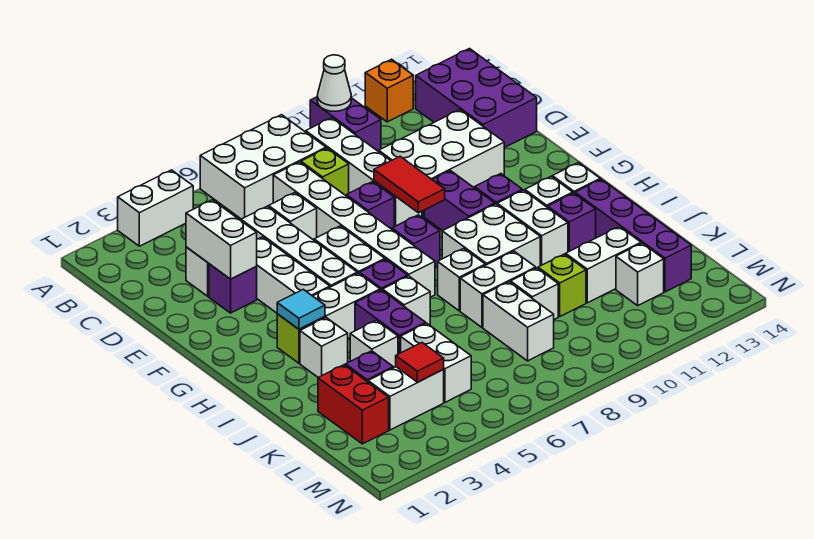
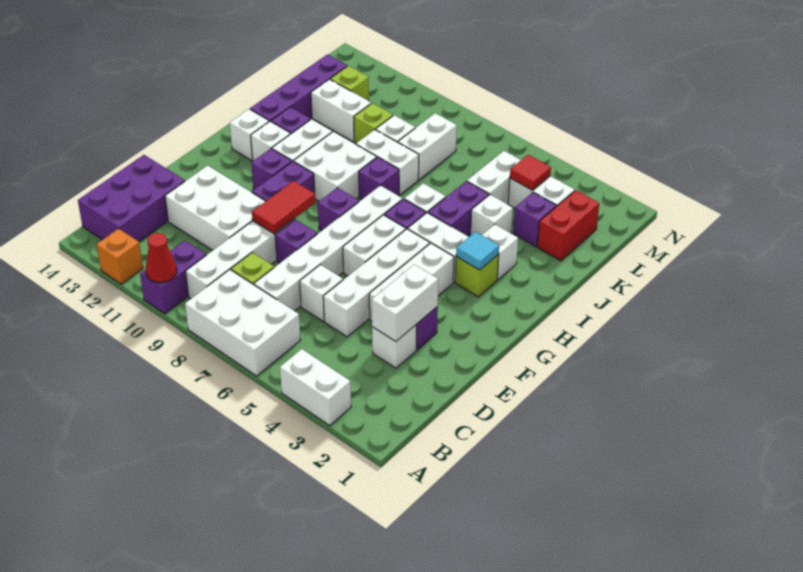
white cone A10 level 2 -> red cone A10 level 2
white brick I8 level 1 -> purple brick I8 level 1
white brick L12 level 1 -> lime brick L12 level 1

